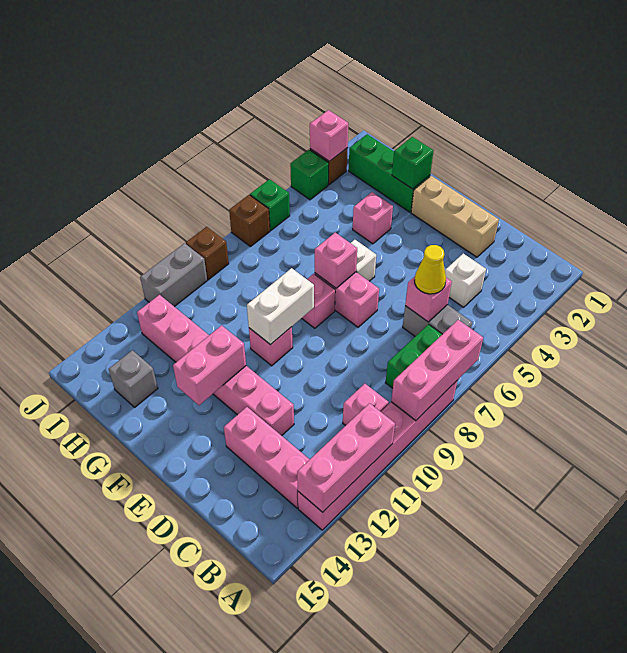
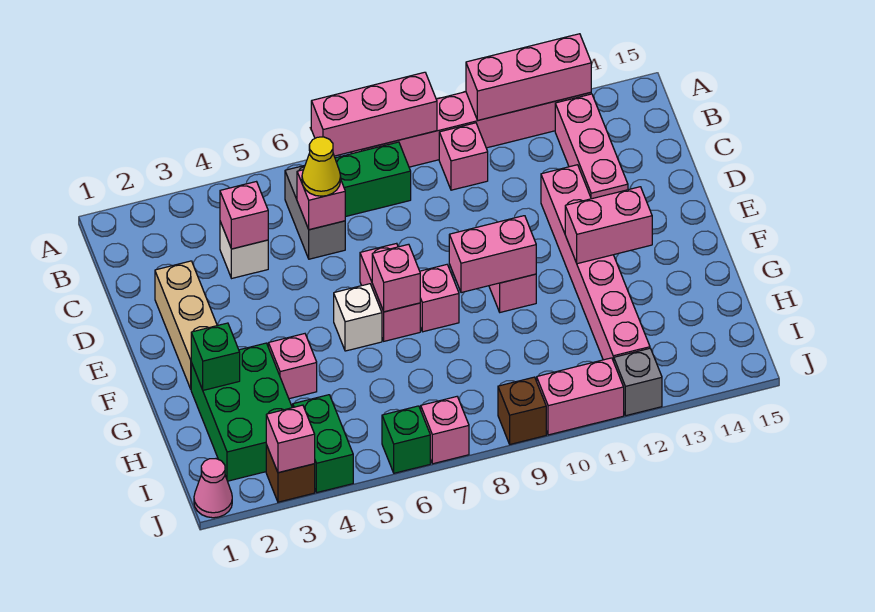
none -> pink brick C4 level 2
white brick F9:F10 level 2 -> pink brick F9:F10 level 2
green brick G2:I2 level 1 -> green brick G2:I3 level 1
grey brick H14 level 1 -> grey brick J12 level 1
none -> pink cone J1 level 1
green brick J4 level 1 -> green brick I4:J4 level 1
brown brick J7 level 1 -> pink brick J7 level 1
grey brick J10:J11 level 1 -> pink brick J10:J11 level 1

